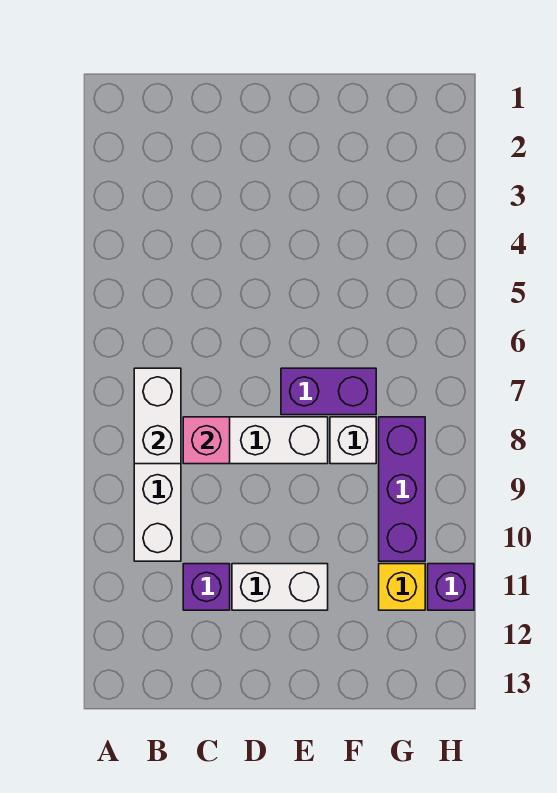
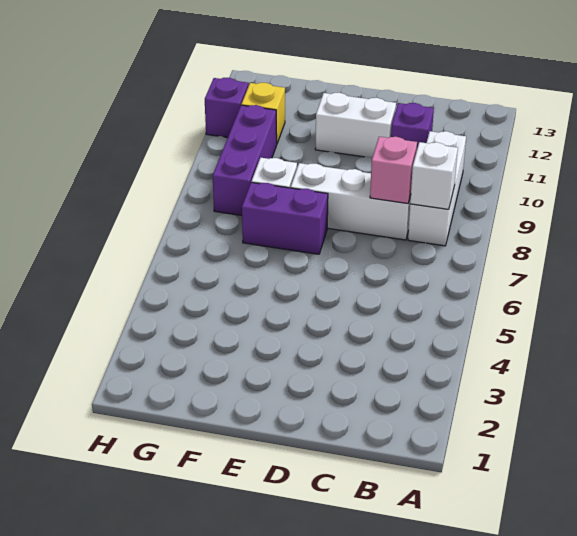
white brick B7:B8 level 2 -> white brick B8 level 2

